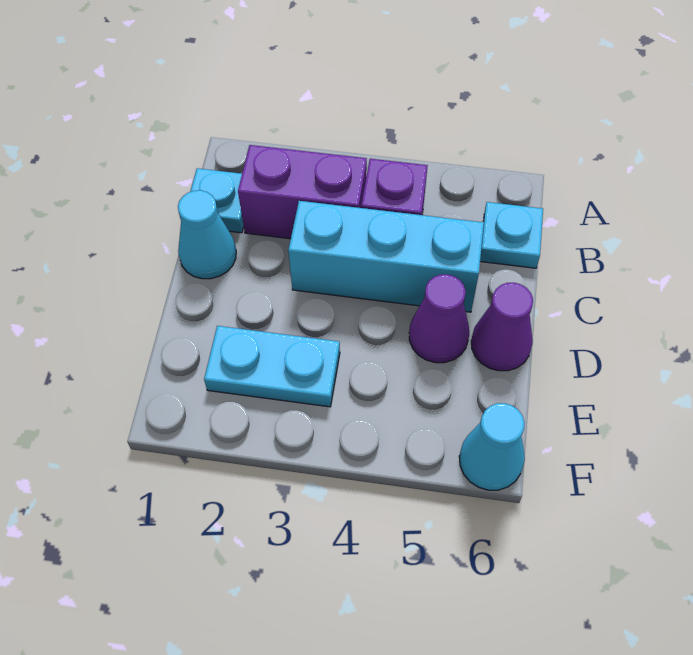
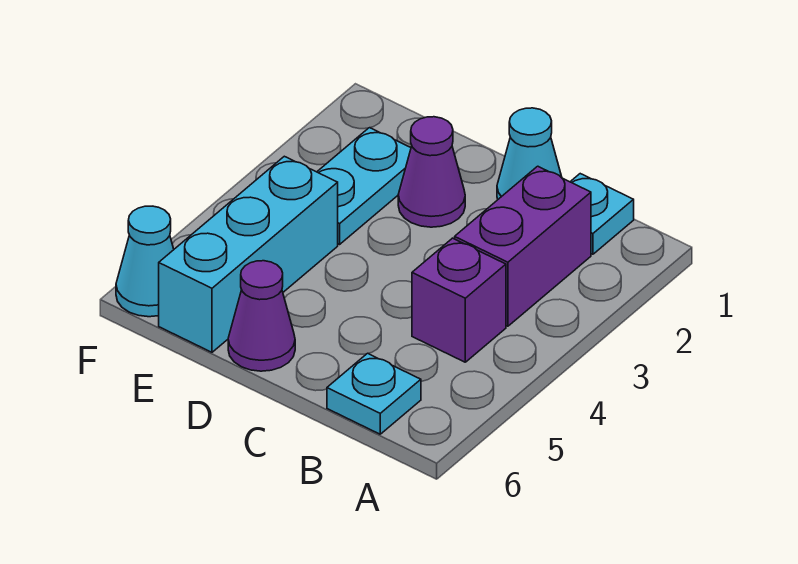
cyan brick C3:C5 level 1 -> cyan brick E4:E6 level 1
purple cone D5 level 1 -> purple cone D2 level 1

